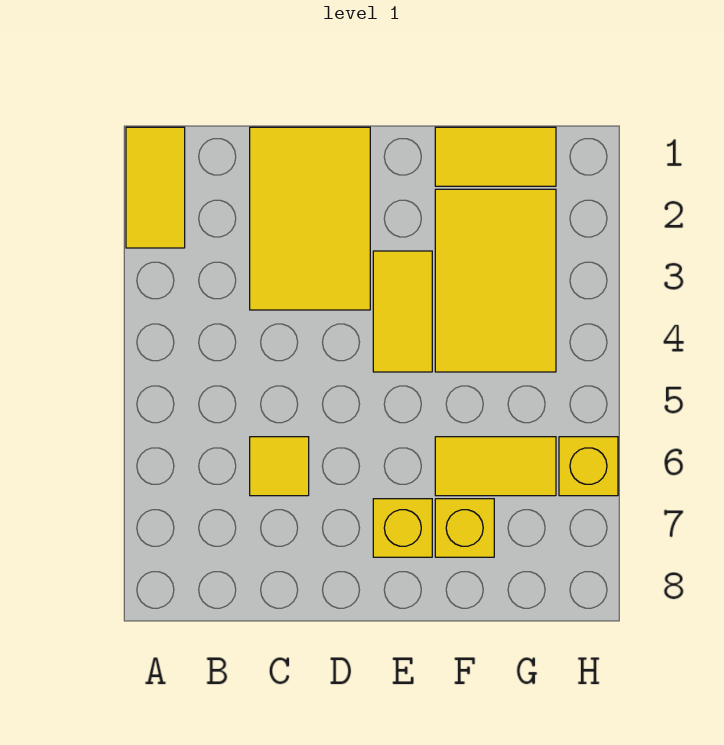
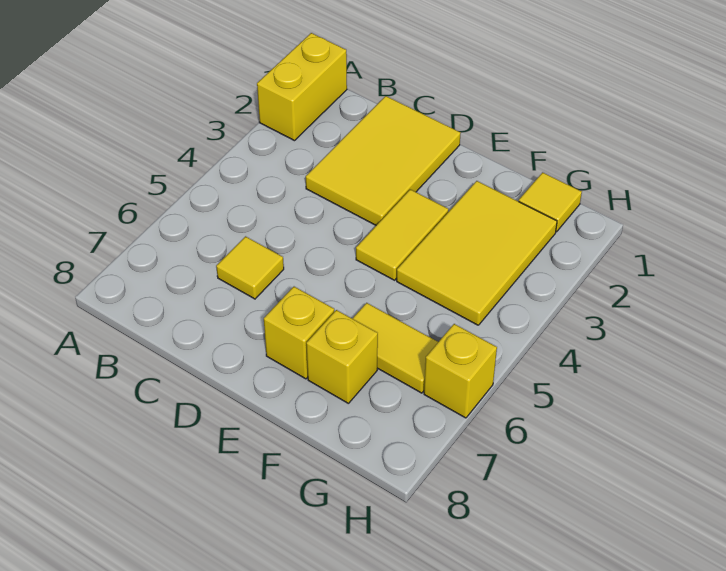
yellow tile A1:A2 level 1 -> yellow brick A1:A2 level 1
yellow tile F1:G1 level 1 -> yellow tile G1 level 1

